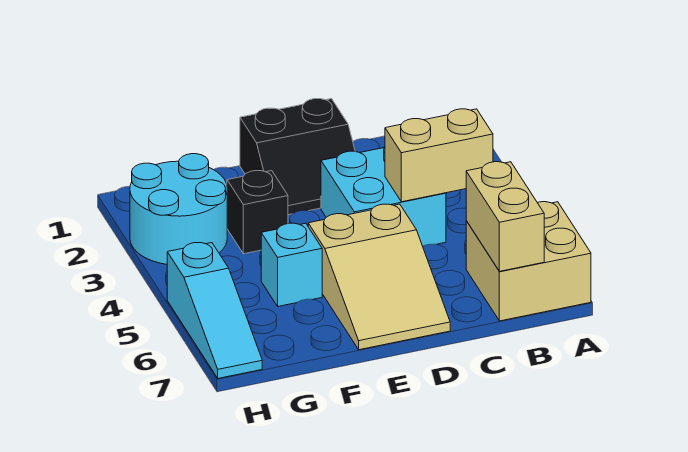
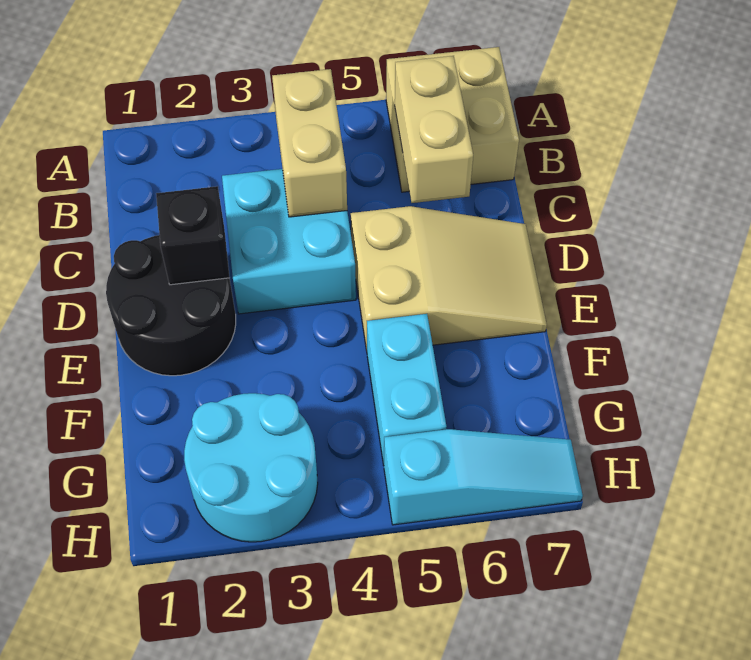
tan brick B6:B7 level 2 -> tan brick B6:C6 level 2
black slope D1:E2 level 1 top 1 -> black round brick D1:E2 level 1
black brick F3 level 1 -> black brick D2 level 2
cyan brick F5 level 1 -> cyan brick F5:G5 level 1

